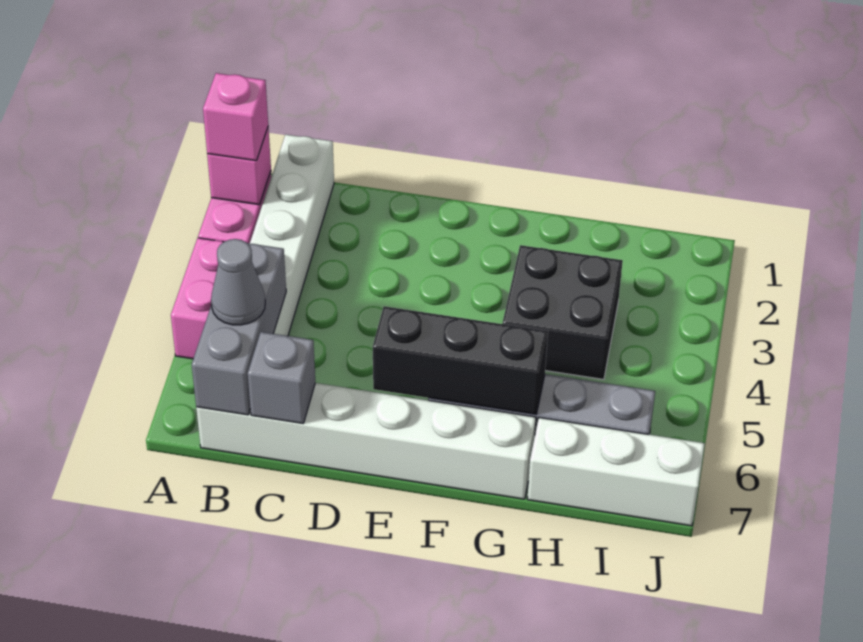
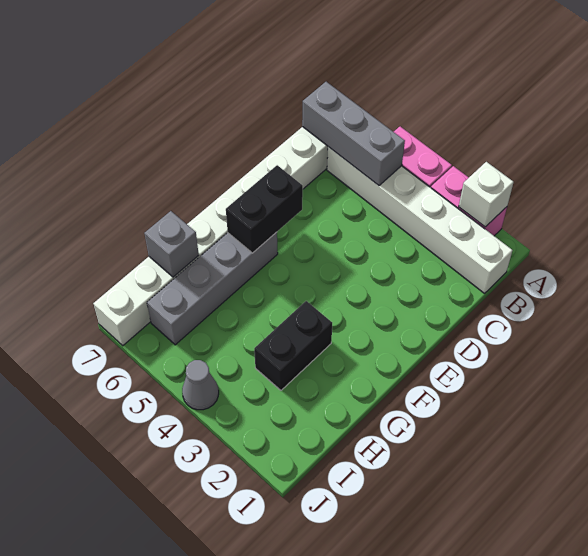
pink brick A2 level 2 -> white brick A2 level 2
pink brick A2 level 3 -> none
grey cone B6 level 3 -> grey cone J4 level 1
grey brick C7 level 2 -> grey brick H7 level 2
black brick E6:G6 level 2 -> black brick E6:F6 level 2
black brick G3:H4 level 1 -> black brick G3:H3 level 1

